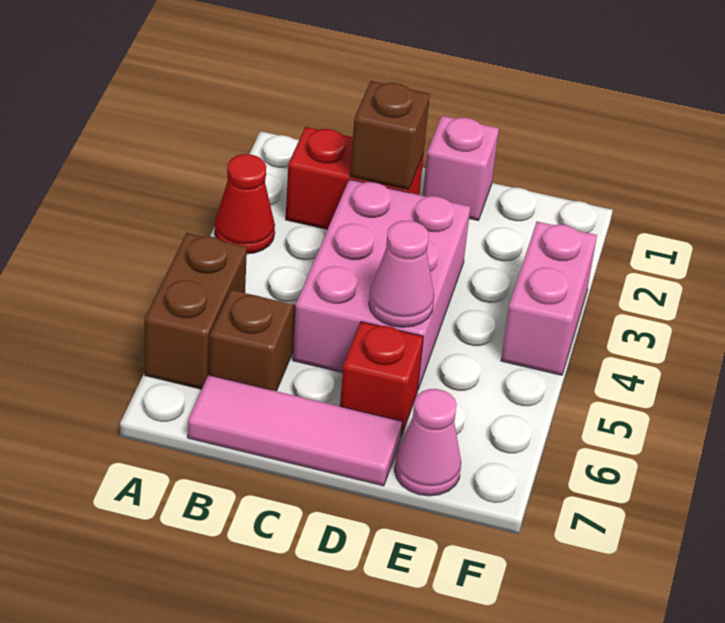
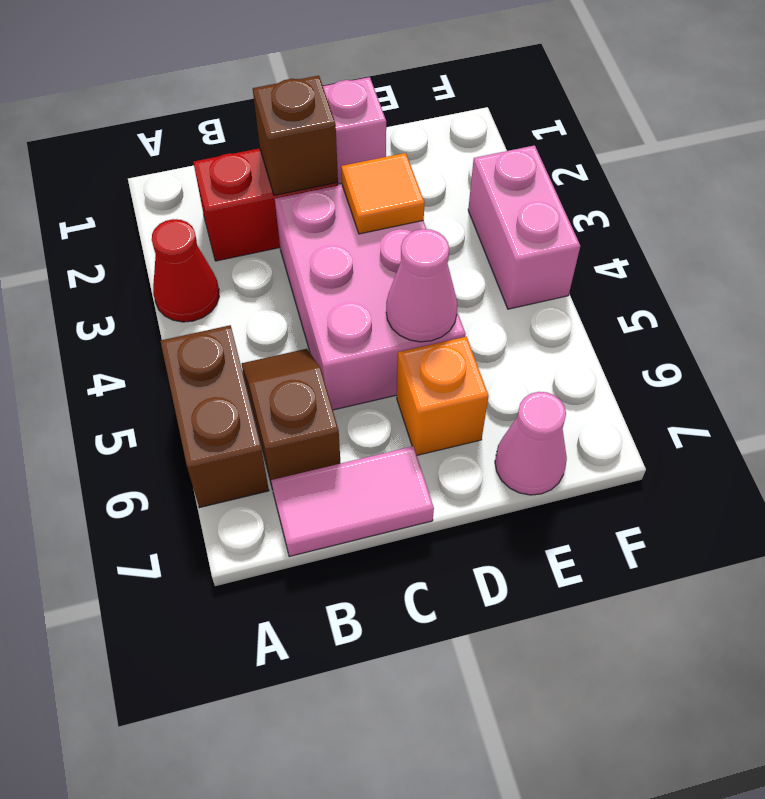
pink tile B7:D7 level 1 -> pink tile B7:C7 level 1
none -> orange tile D3 level 2
red brick D6 level 1 -> orange brick D6 level 1

